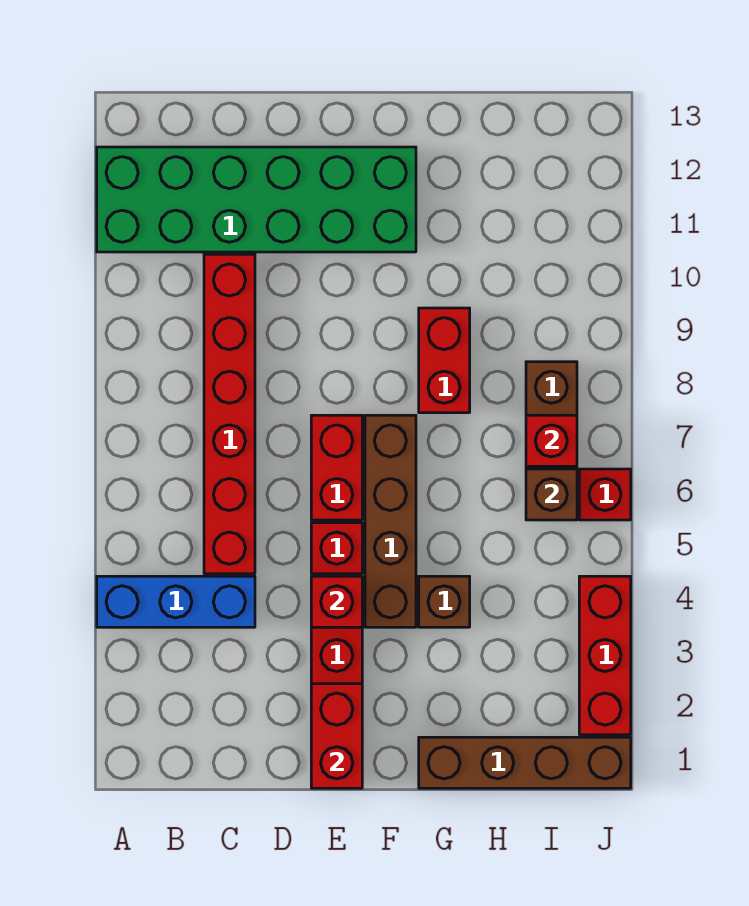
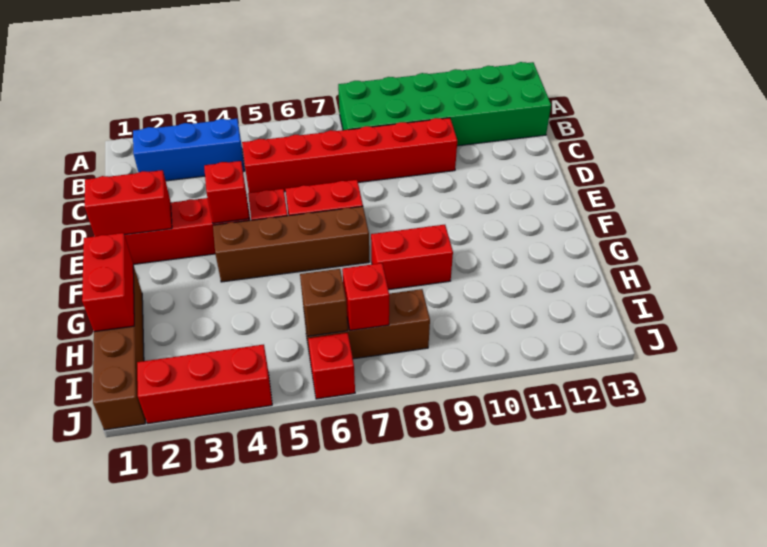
blue brick A4:C4 level 1 -> blue brick B2:B4 level 1
green brick A11:F12 level 1 -> green brick A8:B13 level 1
none -> red brick G1:H1 level 2
brown brick G4 level 1 -> none

